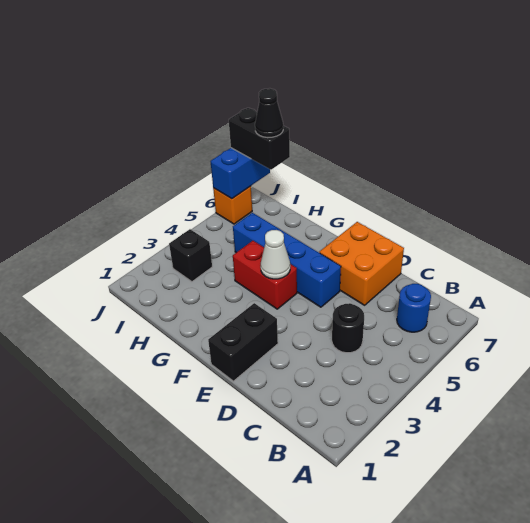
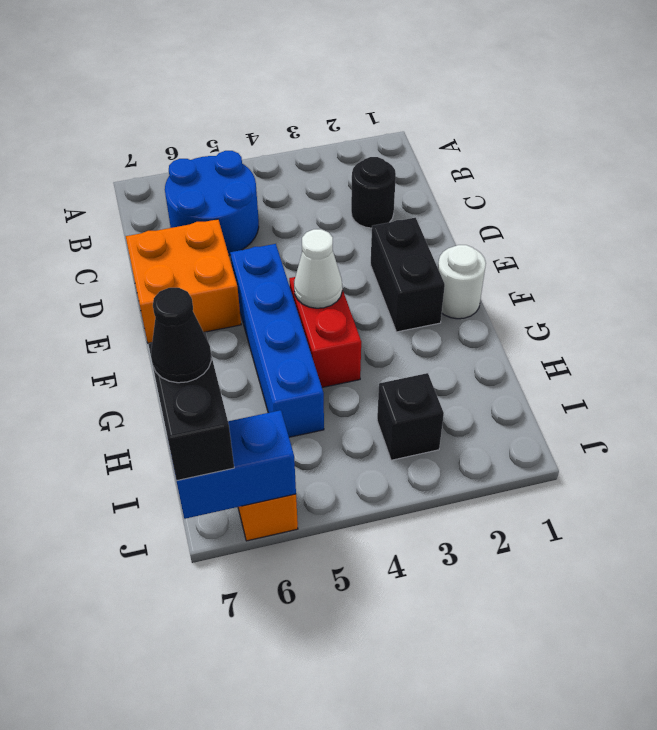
blue round brick B6 level 1 -> blue round brick B5:C6 level 1
black round brick C4 level 1 -> black round brick C2 level 1
black brick E1:E2 level 1 -> black brick E2:F2 level 1
none -> white round brick F1 level 1

